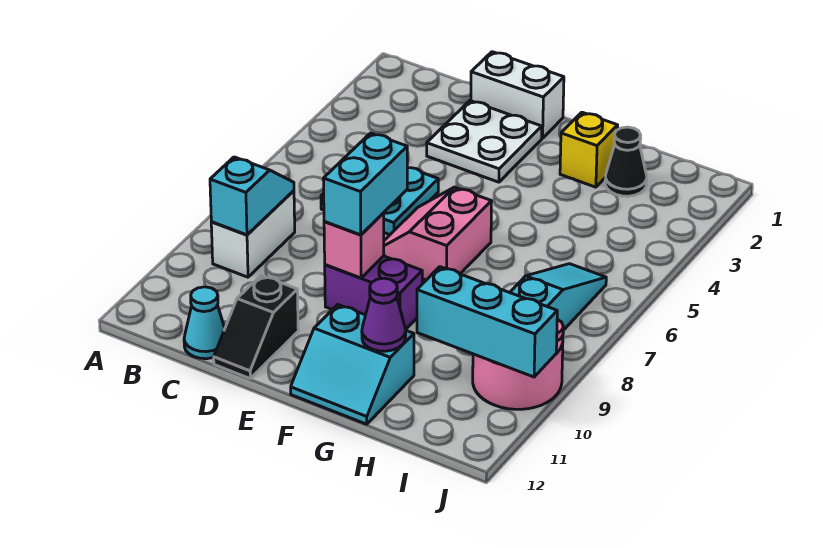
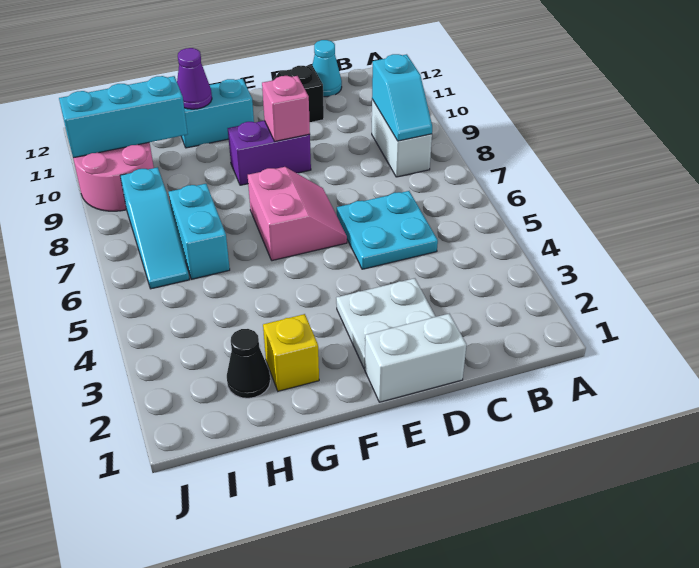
cyan brick E8:E9 level 3 -> cyan brick H6:H7 level 1

